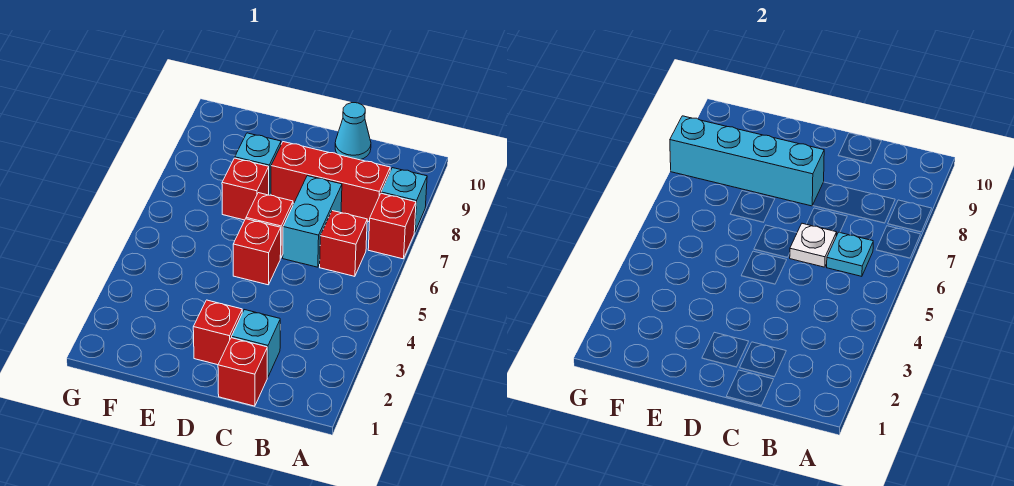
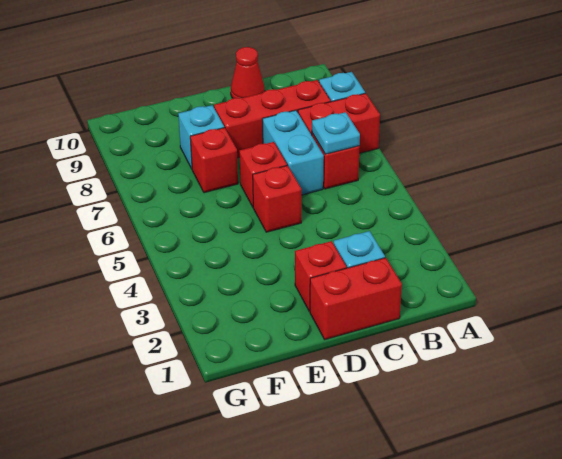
red brick A7 level 1 -> red brick A7:B7 level 1
red brick C1 level 1 -> red brick C1:D1 level 1
white plate C6 level 2 -> none
cyan cone C10 level 1 -> red cone C10 level 1
cyan brick D8:G8 level 2 -> none

